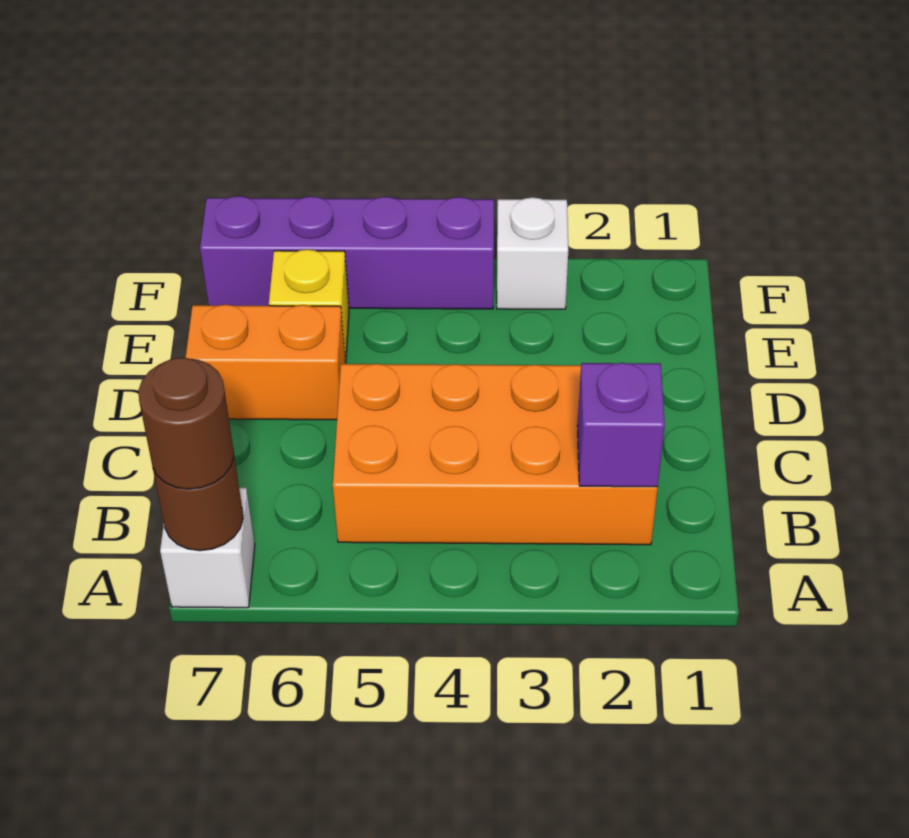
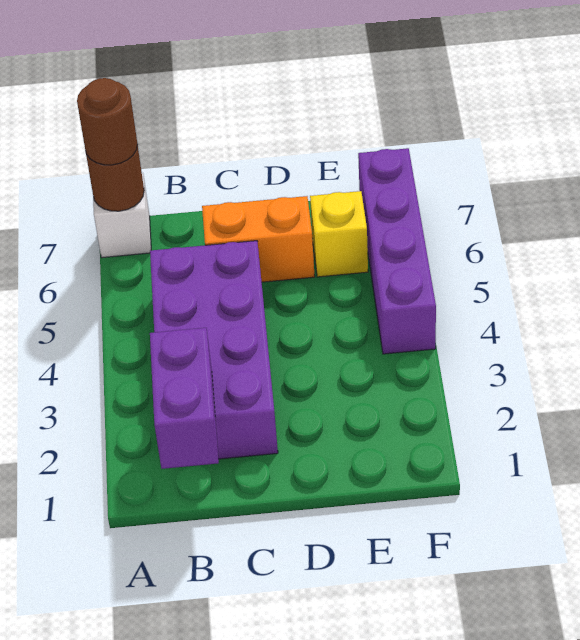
orange brick B2:C5 level 1 -> purple brick B2:C5 level 1
purple brick B2 level 2 -> purple brick B1:B2 level 2
orange brick D6:D7 level 1 -> orange brick C6:D6 level 1
white brick F3 level 1 -> none

